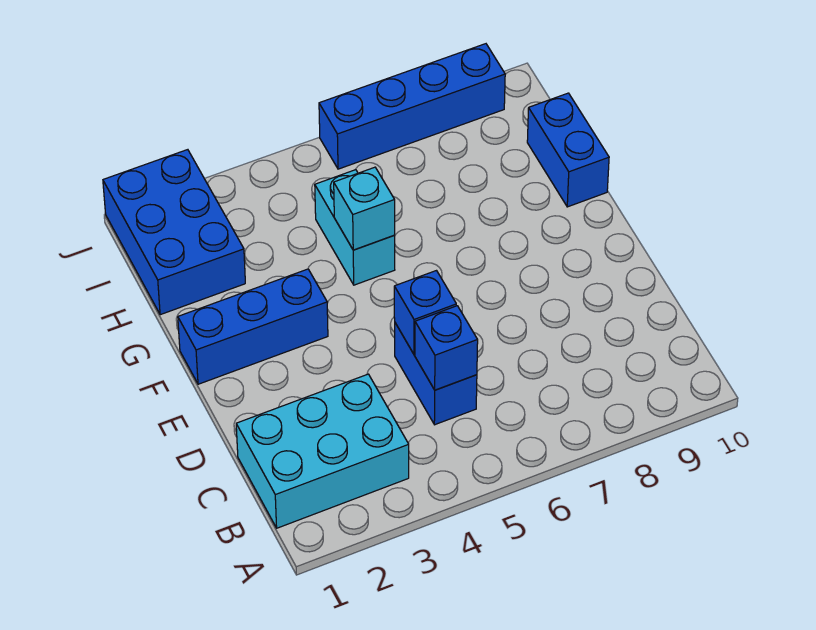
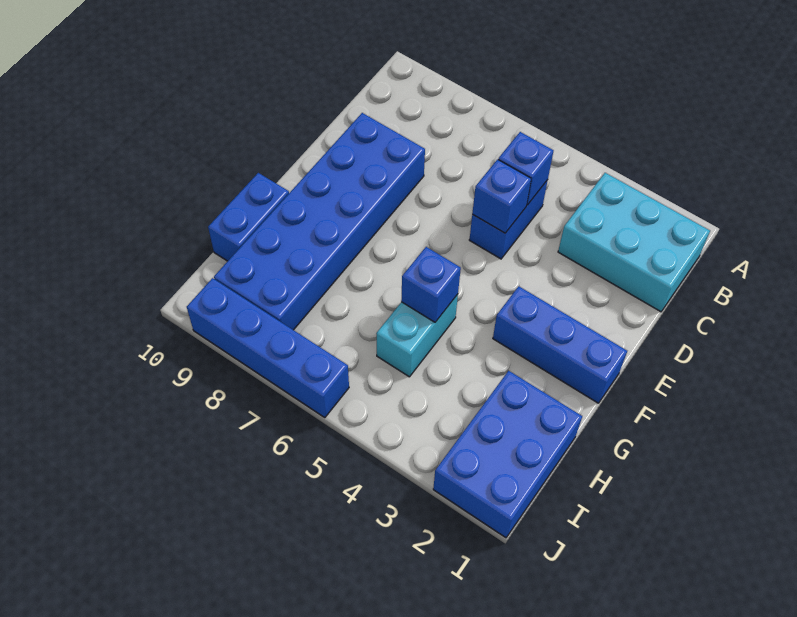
none -> blue brick D8:I9 level 1
cyan brick G5 level 2 -> blue brick G5 level 2

